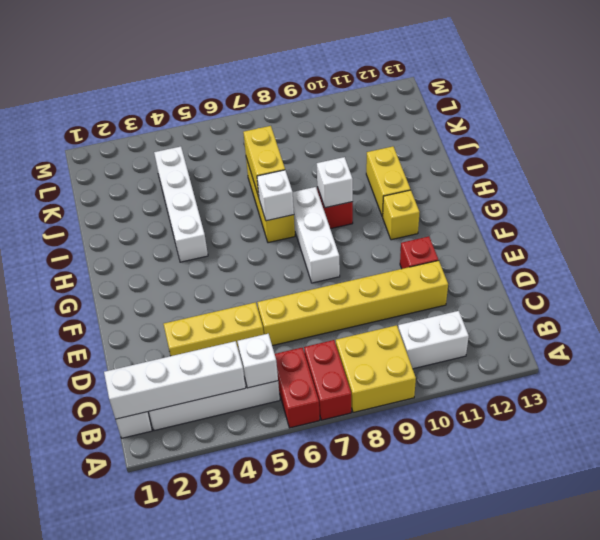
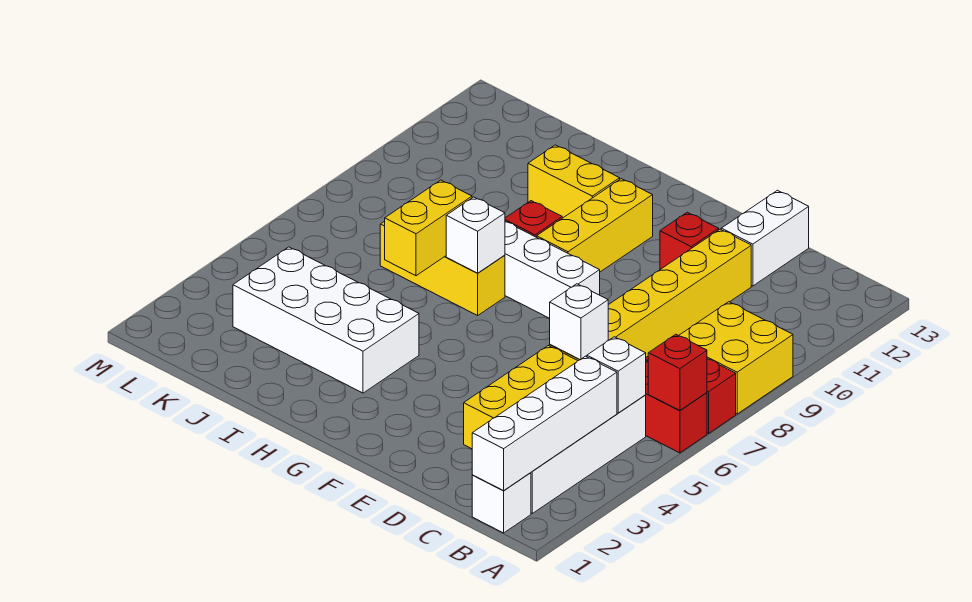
none -> red brick A6 level 2
white brick B10:B11 level 1 -> white brick D12:D13 level 1
yellow brick G11 level 1 -> yellow brick G9:G11 level 1
white brick H4:K4 level 1 -> white brick H3:K4 level 1
white brick H9 level 2 -> white brick D6 level 2
yellow brick I7:J7 level 2 -> yellow brick I6:I7 level 2

